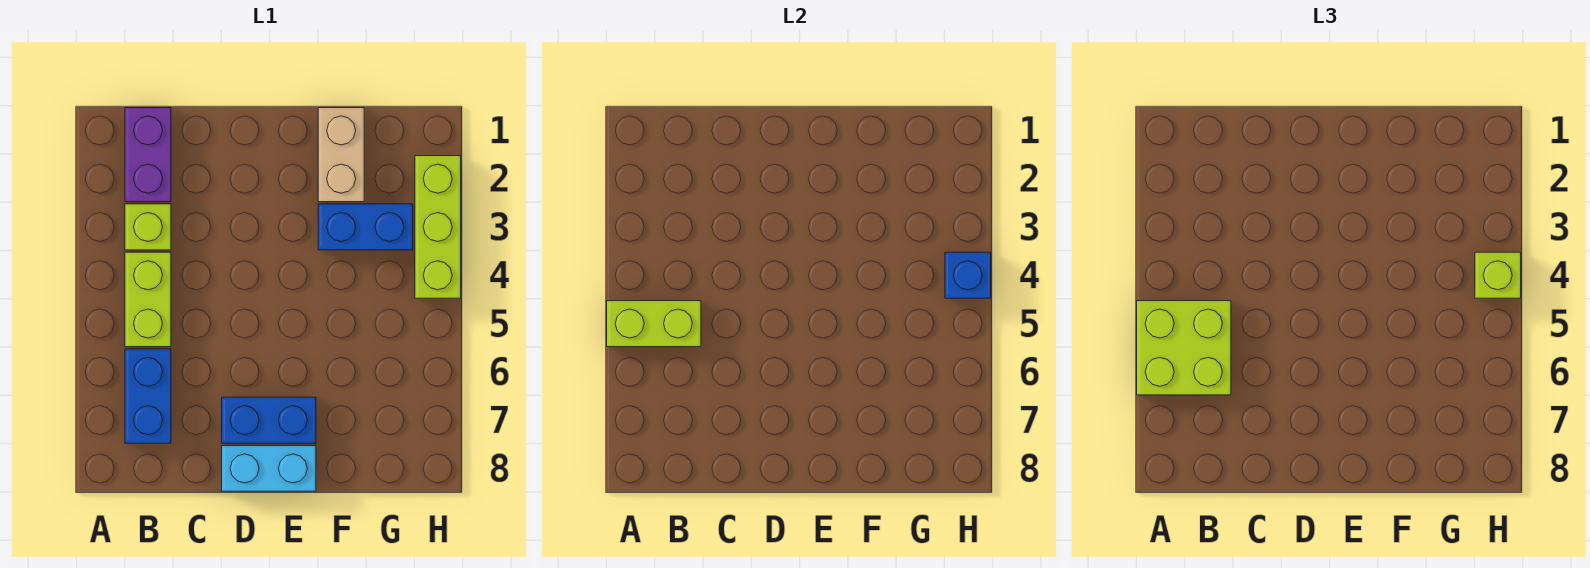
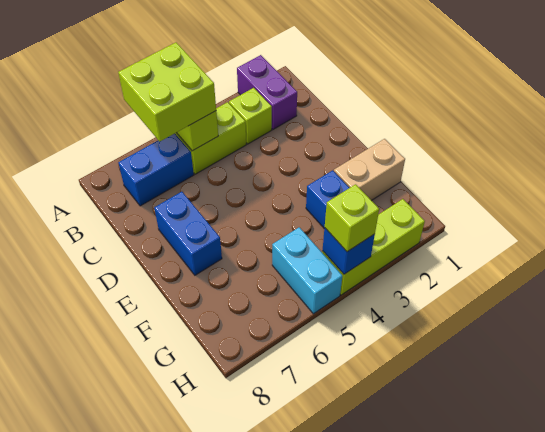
purple brick B1:B2 level 1 -> purple brick A2:B2 level 1
cyan brick D8:E8 level 1 -> cyan brick G5:H5 level 1

